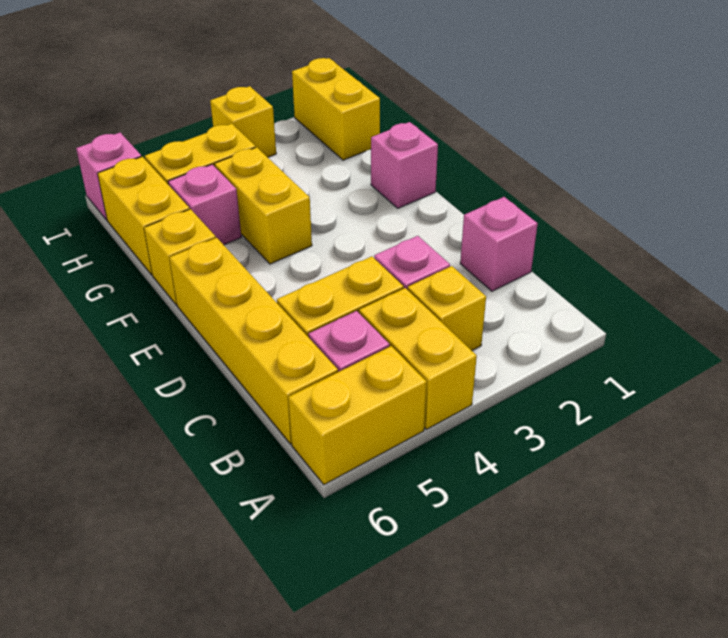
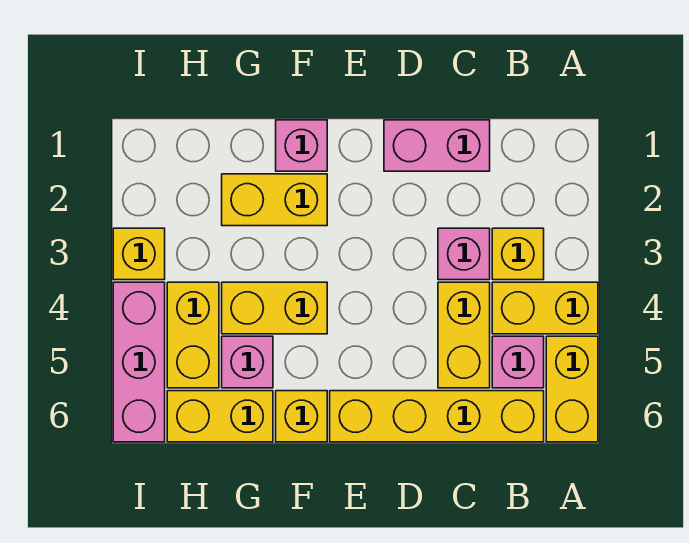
pink brick C1 level 1 -> pink brick C1:D1 level 1
yellow brick H1:I1 level 1 -> yellow brick F2:G2 level 1
pink brick I6 level 1 -> pink brick I4:I6 level 1

